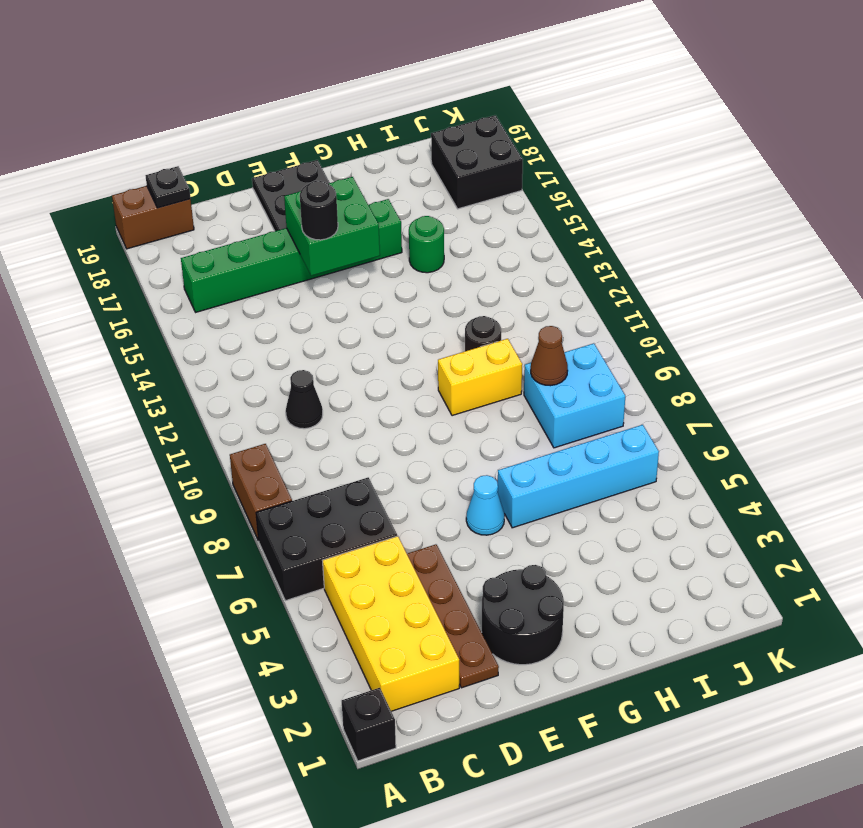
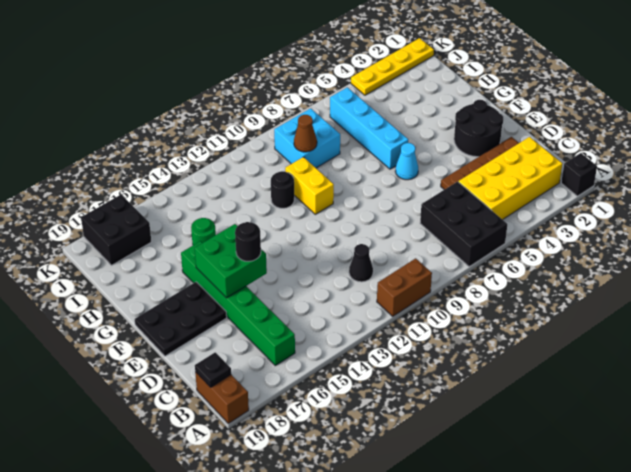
brown brick A8:A9 level 1 -> brown brick A10:A11 level 1
none -> yellow plate K1:K4 level 1

